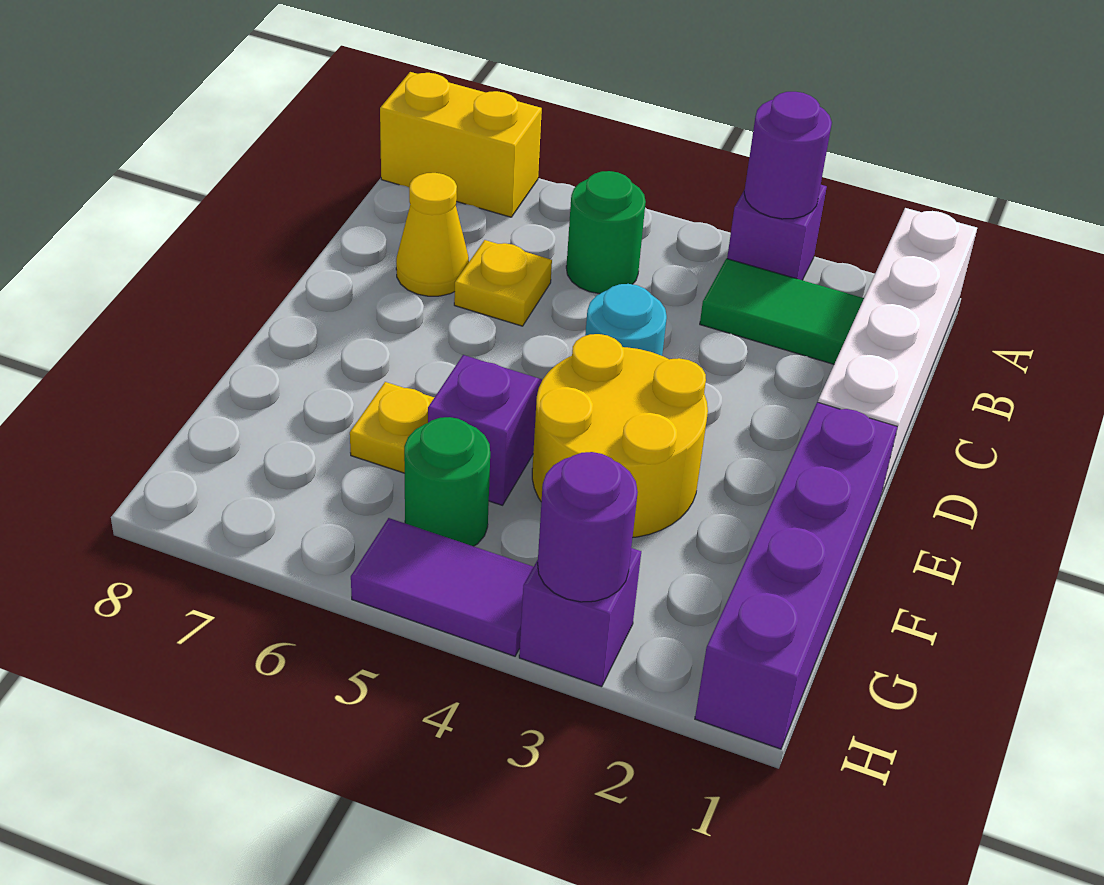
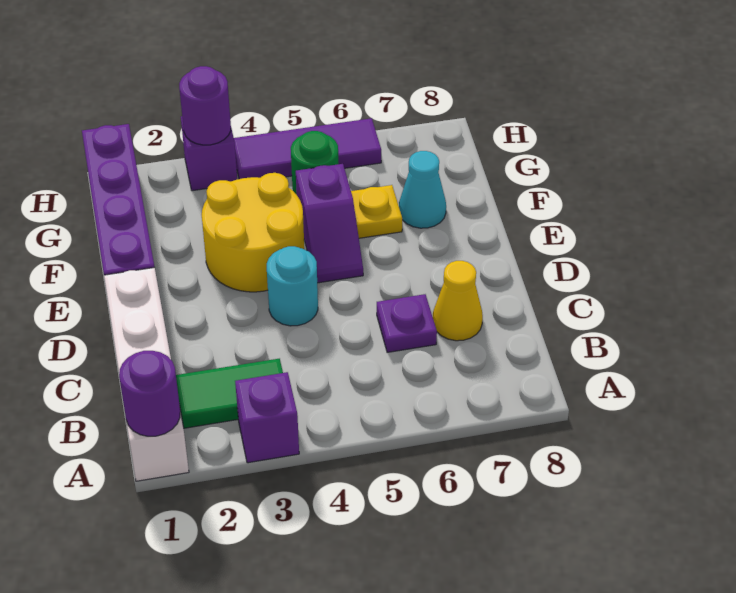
purple round brick A3 level 2 -> purple round brick A1 level 2
yellow brick A7:A8 level 1 -> none
green round brick B5 level 1 -> none
yellow plate C6 level 1 -> purple plate C6 level 1
none -> cyan cone F7 level 1
purple tile H4:H5 level 1 -> purple tile H4:H6 level 1

